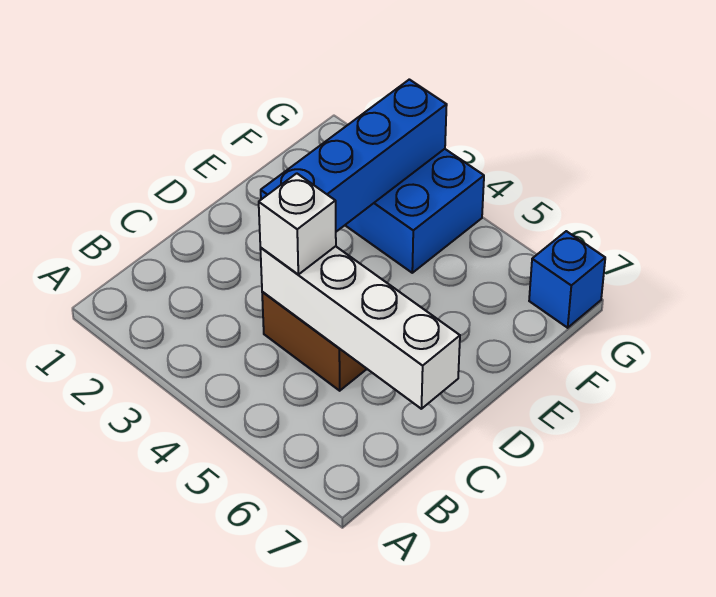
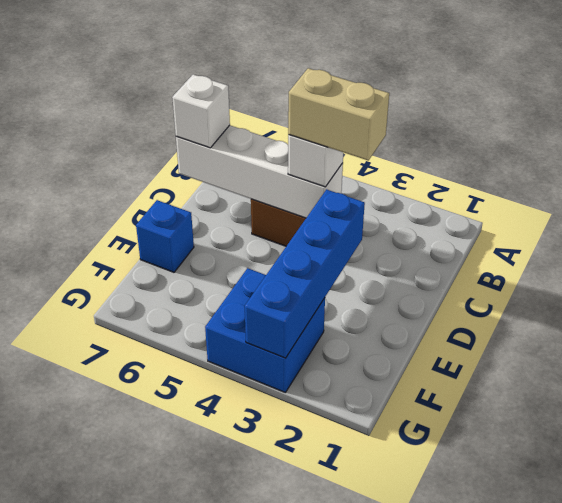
none -> tan brick C3:C4 level 4
none -> white brick C7 level 3
blue brick G7 level 1 -> blue brick E7 level 1

